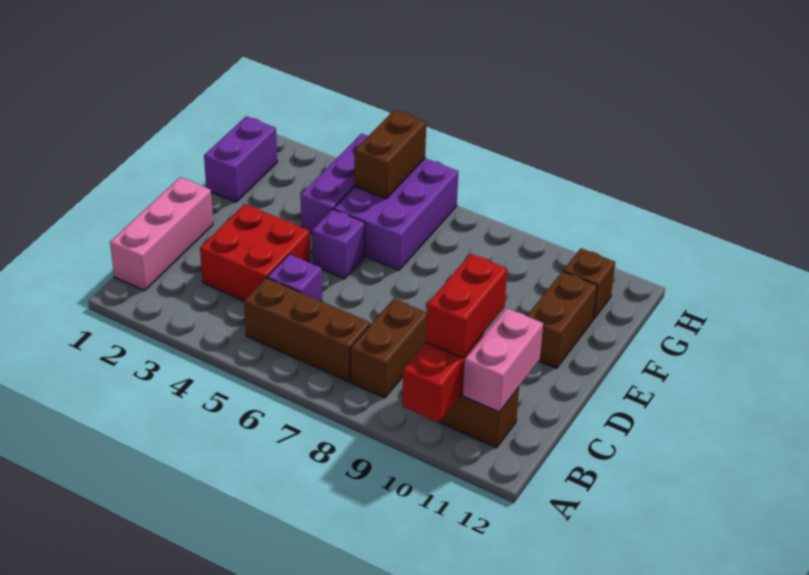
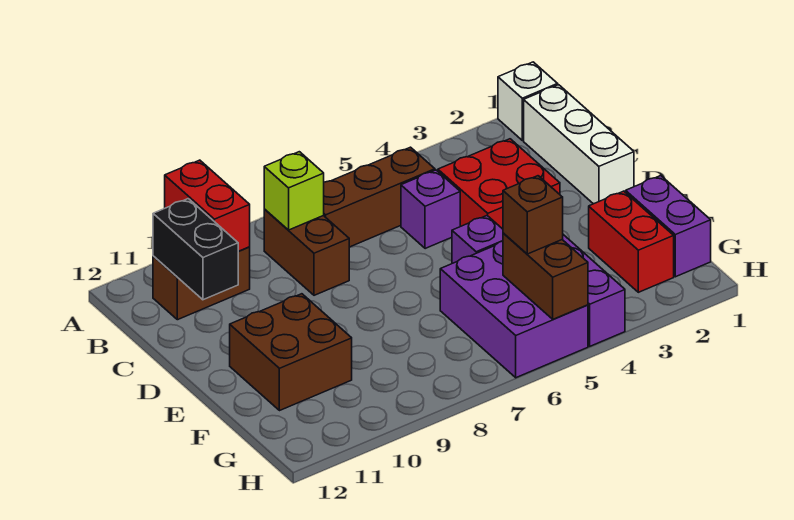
none -> white brick A1 level 1
pink brick B1:D1 level 1 -> white brick B1:D1 level 1
none -> lime brick B8 level 2
red brick B10:C10 level 3 -> red brick F2:G2 level 1
pink brick B11:C11 level 2 -> black brick B11:C11 level 2
brown brick E11:F11 level 1 -> brown brick E10:F11 level 1
brown brick G11 level 1 -> brown brick G5 level 3

